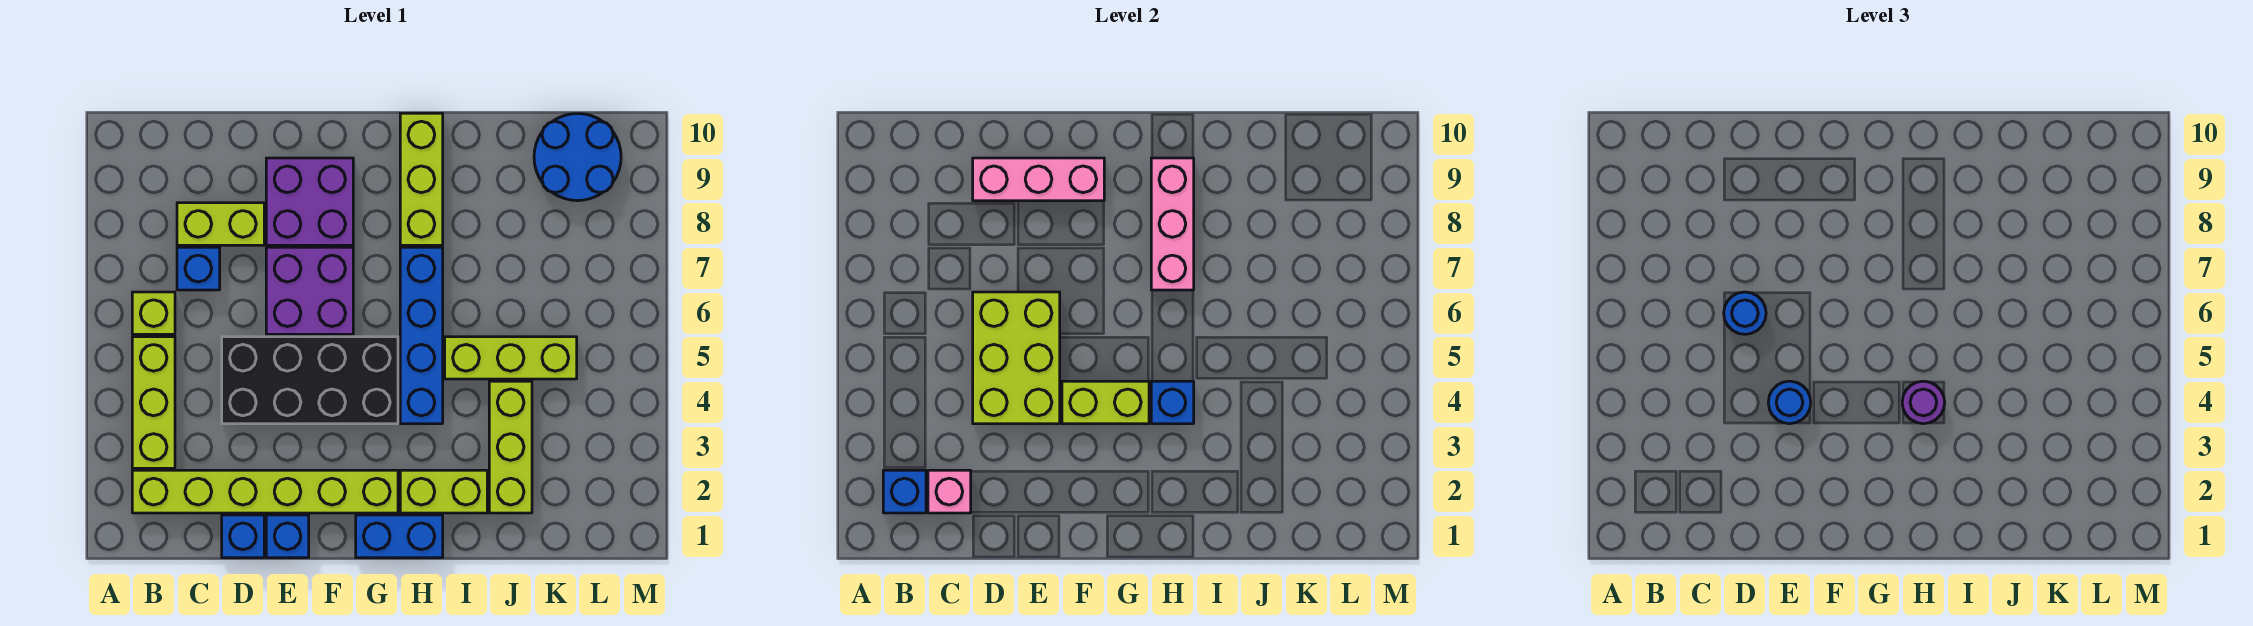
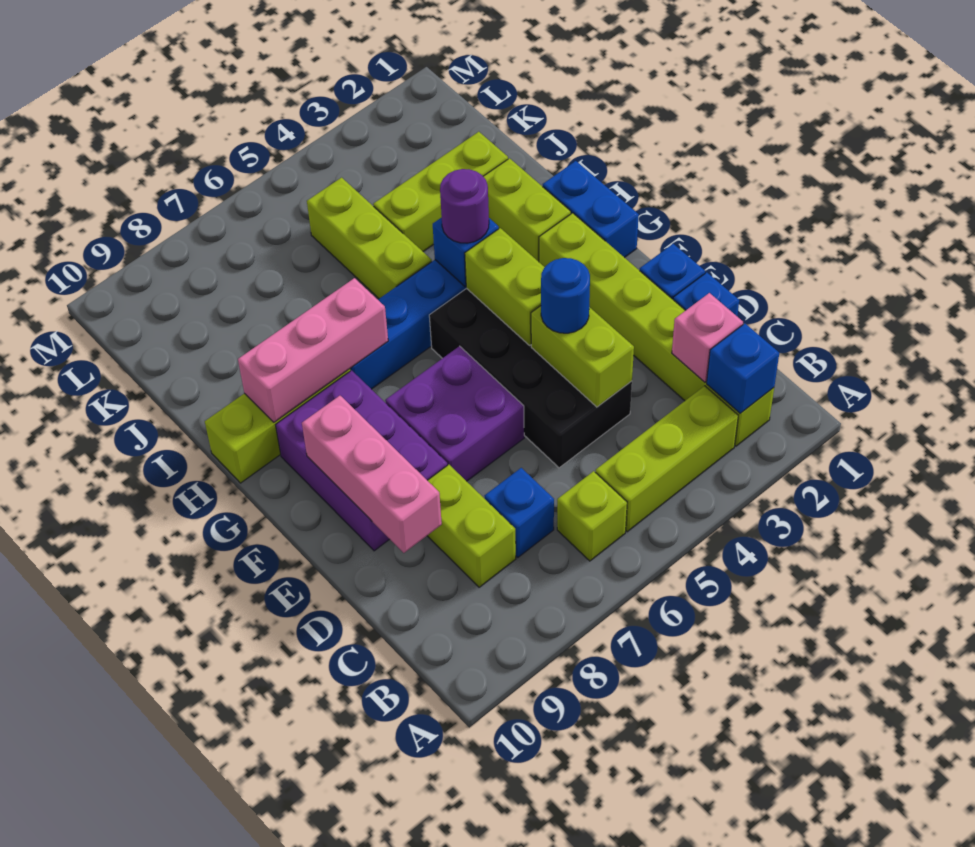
lime brick D4:E6 level 2 -> lime brick D4:E4 level 2
blue round brick D6 level 3 -> none
purple brick E8:F9 level 1 -> purple brick E8:G9 level 1
blue round brick K9:L10 level 1 -> none

